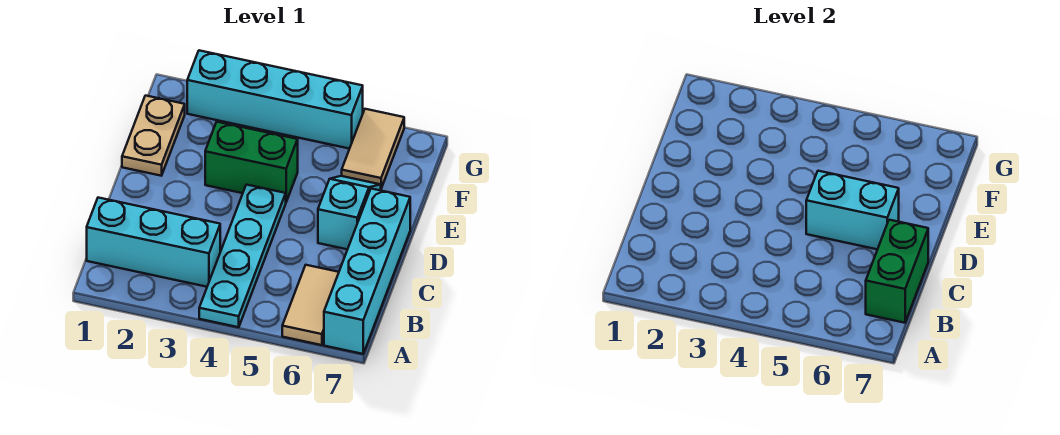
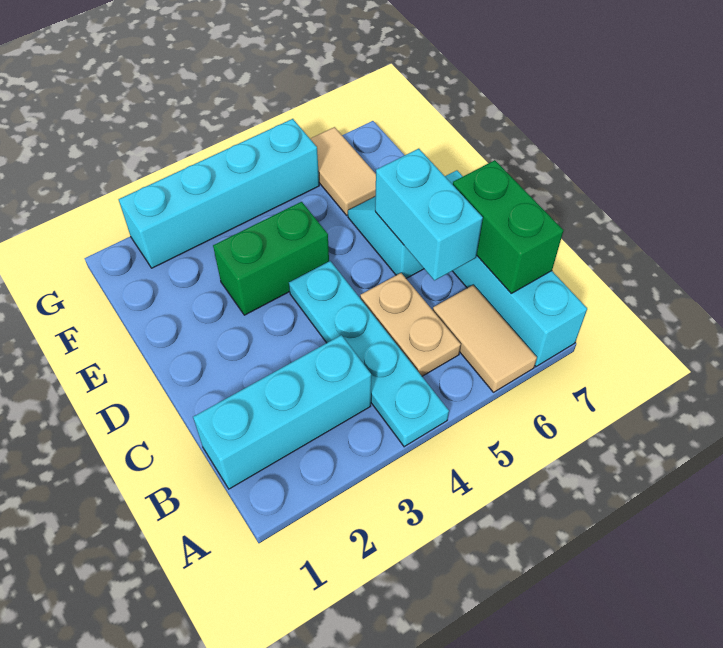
cyan brick D5:D6 level 2 -> cyan brick C6:D6 level 2
tan plate E1:F1 level 1 -> tan plate B5:C5 level 1

